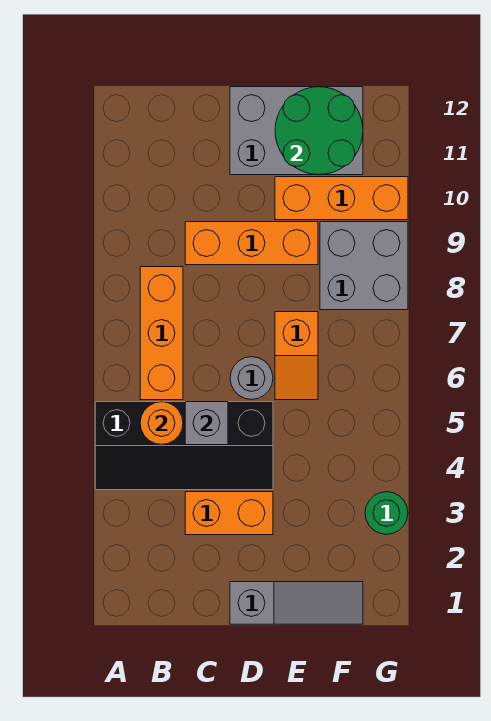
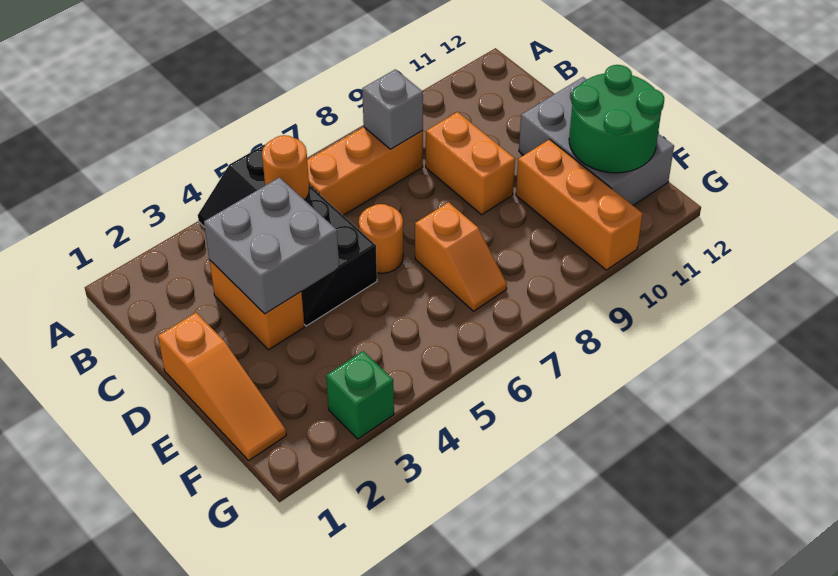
grey brick C5 level 2 -> grey brick B8 level 2
orange brick C9:E9 level 1 -> orange brick C9:D9 level 1
grey slope D1:F1 level 1 top D -> orange slope D1:F1 level 1 top D
grey round brick D6 level 1 -> orange round brick D6 level 1
orange slope E6:E7 level 1 top 7 -> orange slope E7:F7 level 1 top E
grey brick F8:G9 level 1 -> grey brick C3:D4 level 2
green round brick G3 level 1 -> green brick G3 level 1

